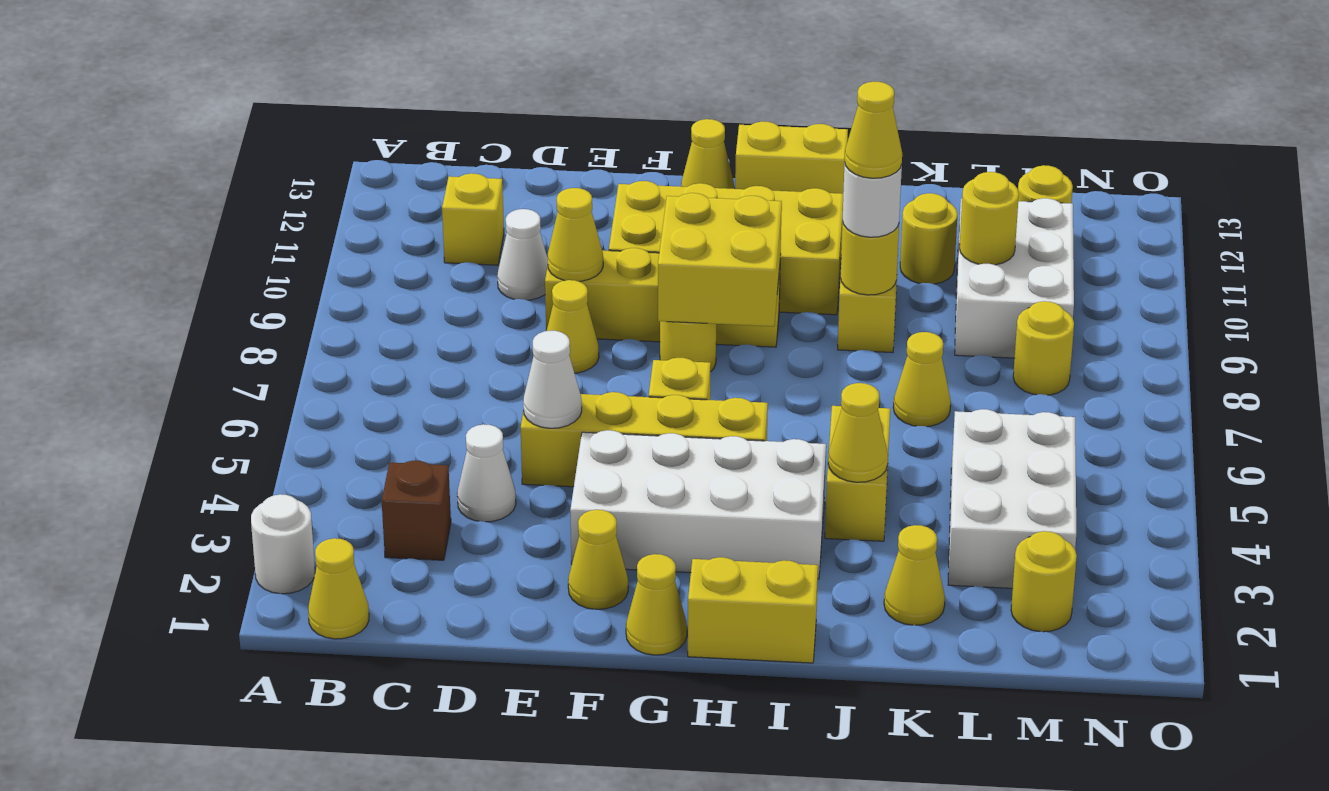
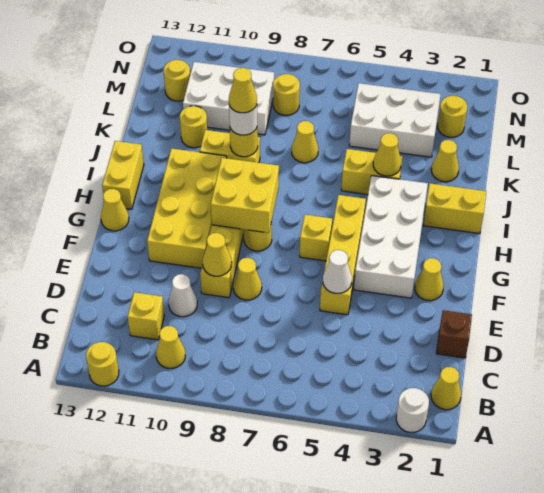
brown brick C3 level 1 -> brown brick D1 level 1
white cone D4 level 1 -> none
yellow cone G1 level 1 -> yellow cone B10 level 1
yellow brick H1:I1 level 1 -> yellow brick I1:I2 level 1
yellow round brick L10 level 2 -> yellow round brick A12 level 1

